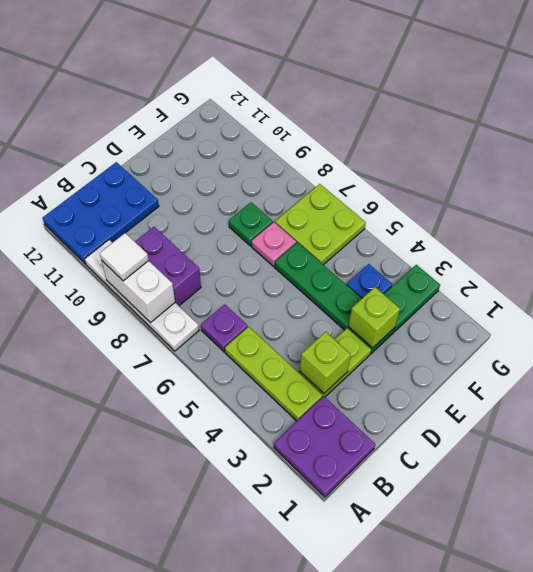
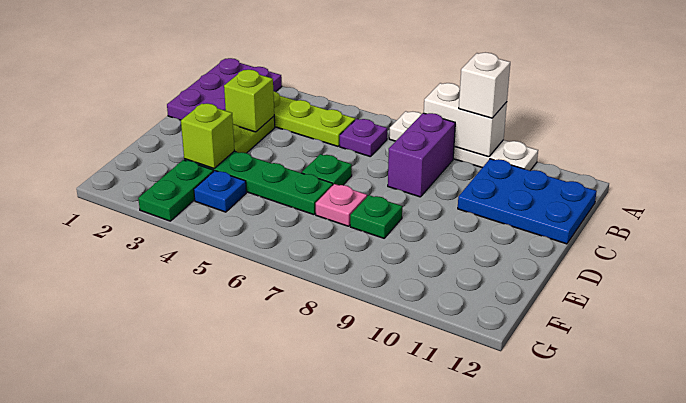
purple plate A1:B2 level 1 -> purple plate A1:C2 level 1
white tile A9 level 3 -> white brick A9 level 3
blue plate A11:C12 level 1 -> blue plate B10:C12 level 1
purple brick B8:B9 level 1 -> purple brick B8:C8 level 1
none -> green plate D6 level 1
lime plate F6:G7 level 1 -> none

